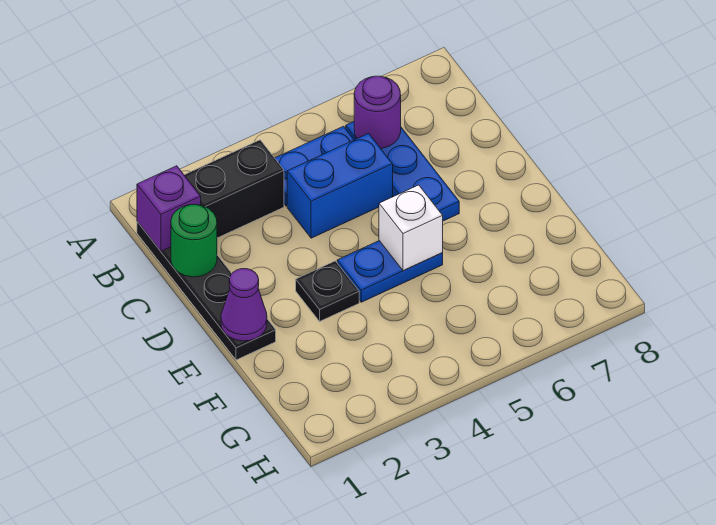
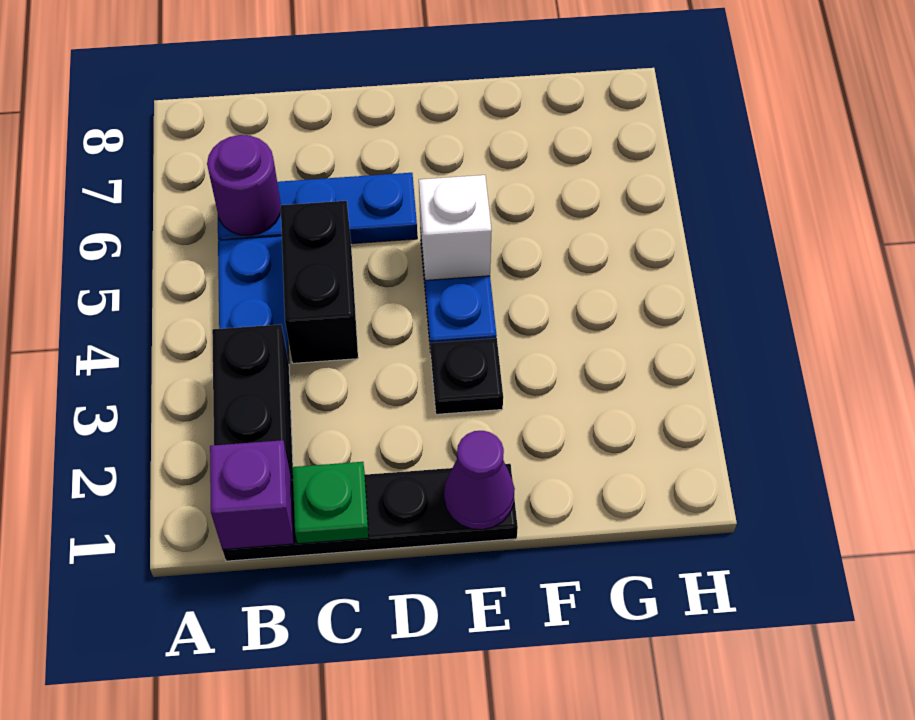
green round brick C1 level 2 -> green plate C1 level 2
blue brick C4:C5 level 1 -> black brick C4:C5 level 1

